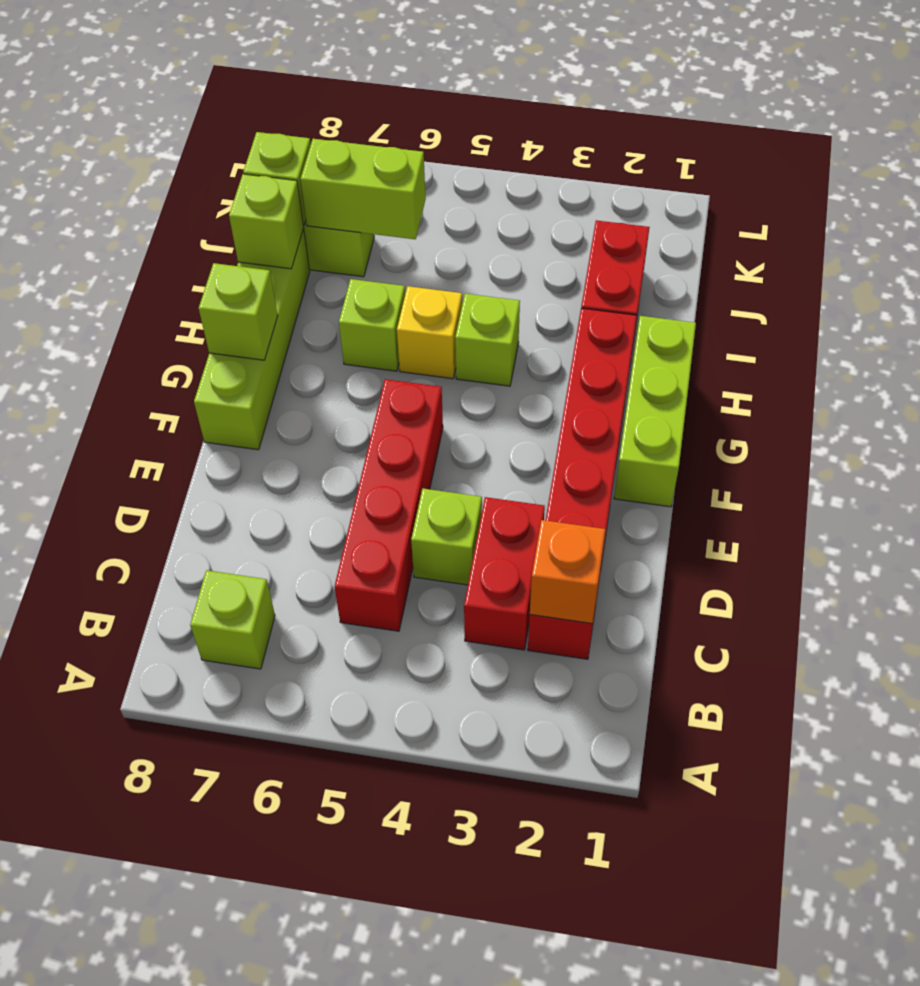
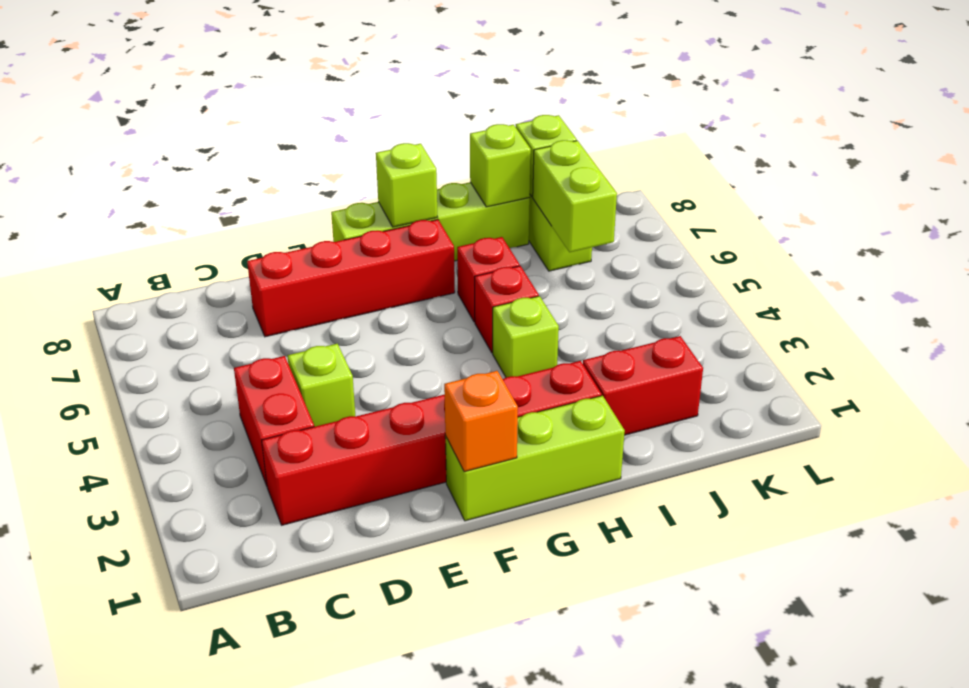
lime brick B7 level 1 -> none
orange brick C2 level 2 -> orange brick F1 level 2
red brick C3:D3 level 1 -> red brick C3:C4 level 1
red brick C5:F5 level 1 -> red brick D7:G7 level 1
yellow brick H5 level 1 -> red brick H5 level 1
lime brick H6 level 1 -> red brick H6 level 1

